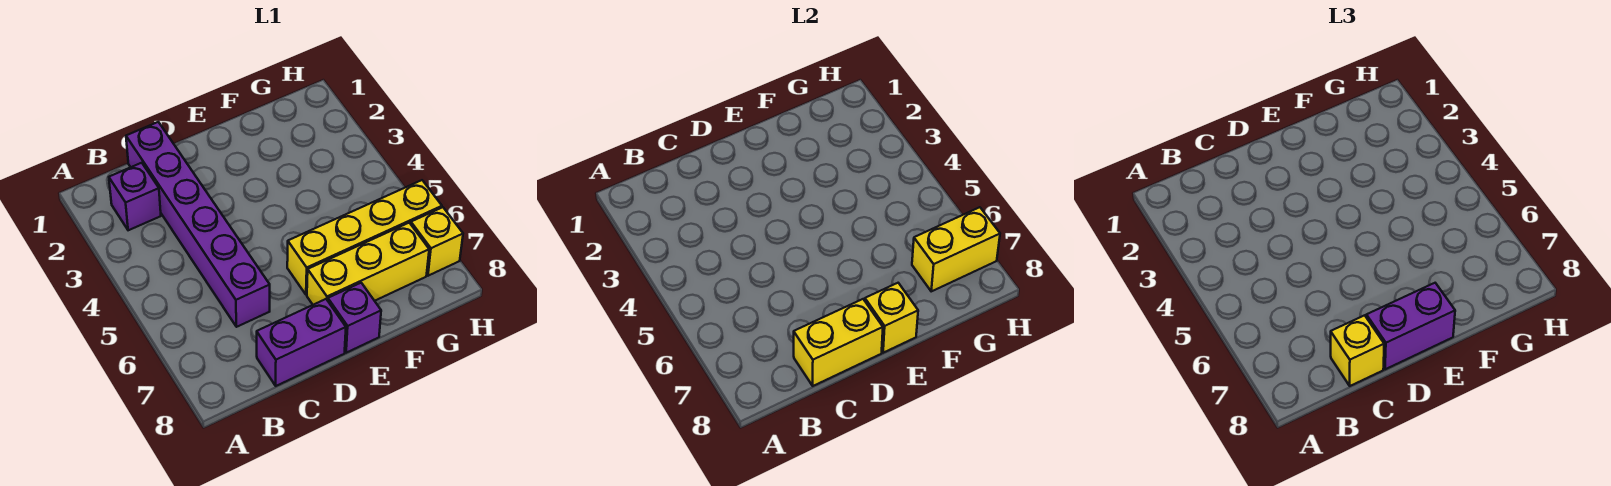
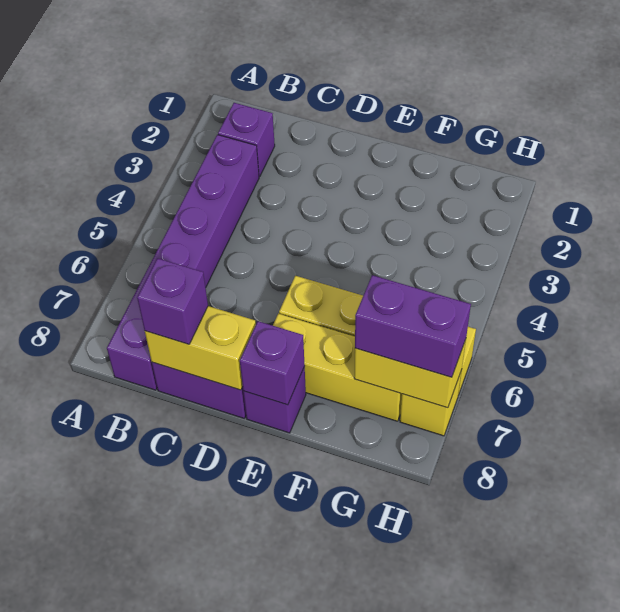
purple brick C1:C6 level 1 -> purple brick B3:B8 level 1
yellow brick C8 level 3 -> purple brick C8 level 3
purple brick D8:E8 level 3 -> purple brick G7:H7 level 3
yellow brick E8 level 2 -> purple brick E8 level 2

